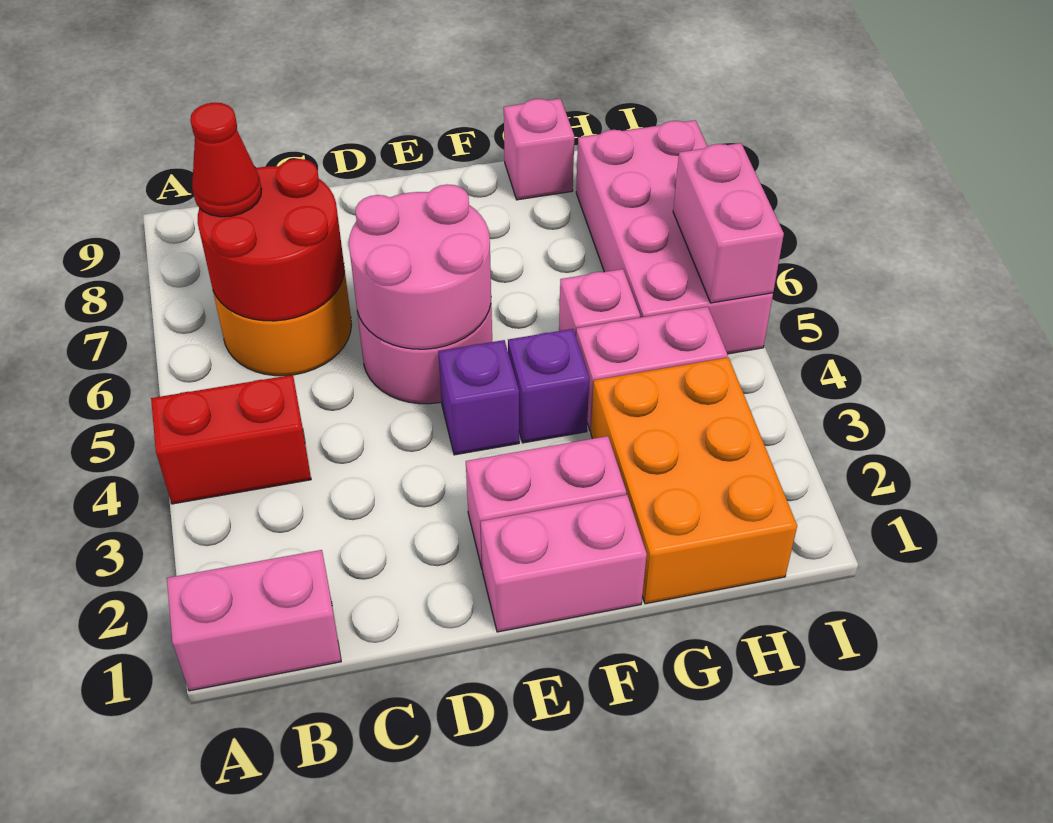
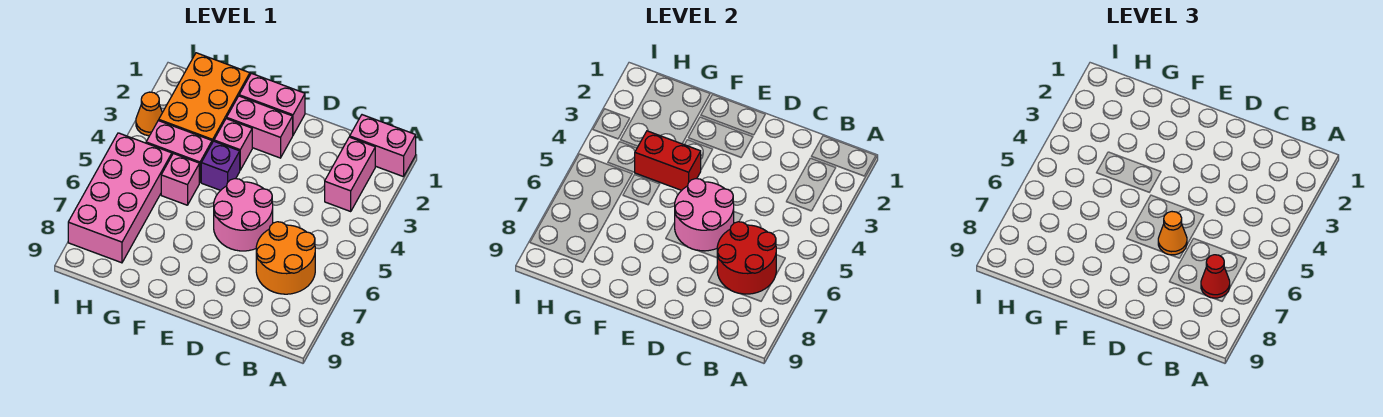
red brick A4:B4 level 1 -> red brick F4:G4 level 2
none -> orange cone D6 level 3
purple brick E4 level 1 -> none
pink brick G9 level 1 -> pink brick F3 level 1
none -> orange cone I3 level 1
pink brick I5:I6 level 2 -> pink brick B2:B3 level 1

